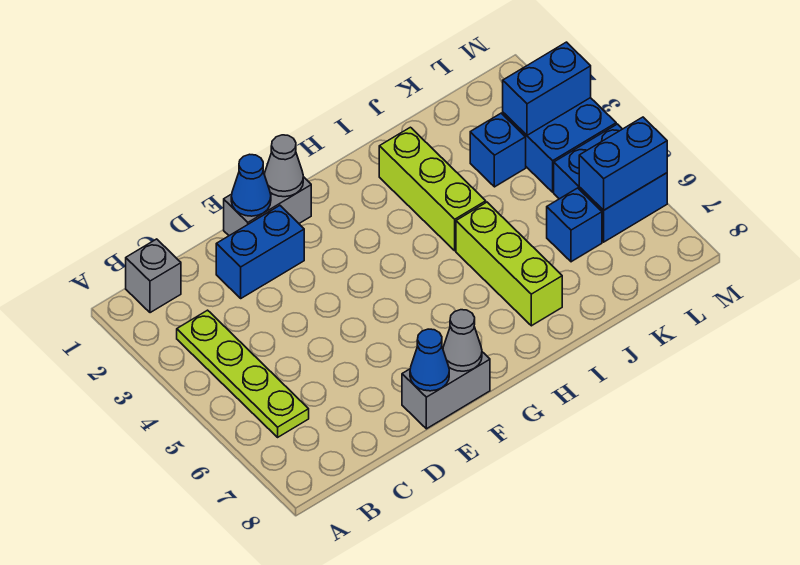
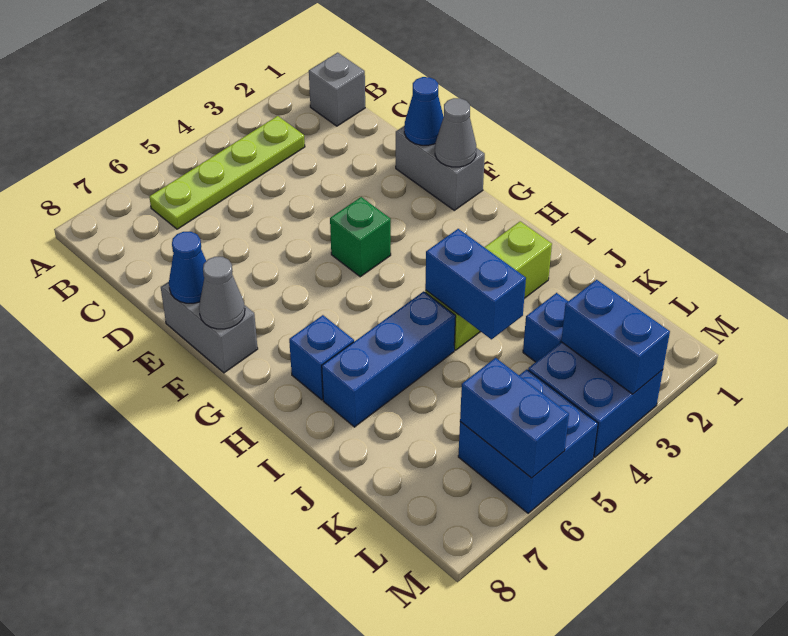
blue brick D2:E2 level 1 -> blue brick I4:J4 level 2
none -> green brick F4 level 1
lime brick I5:I7 level 1 -> blue brick I5:I7 level 1
blue brick K6 level 1 -> blue brick H7 level 1

